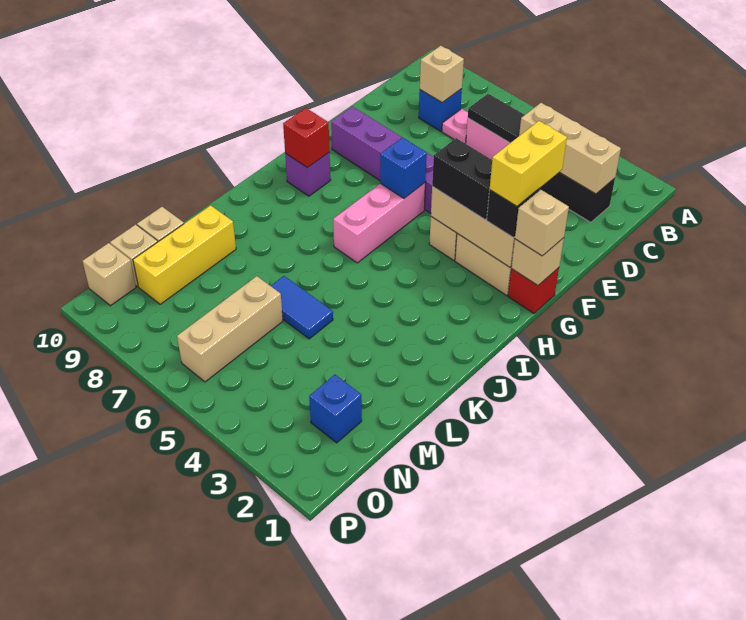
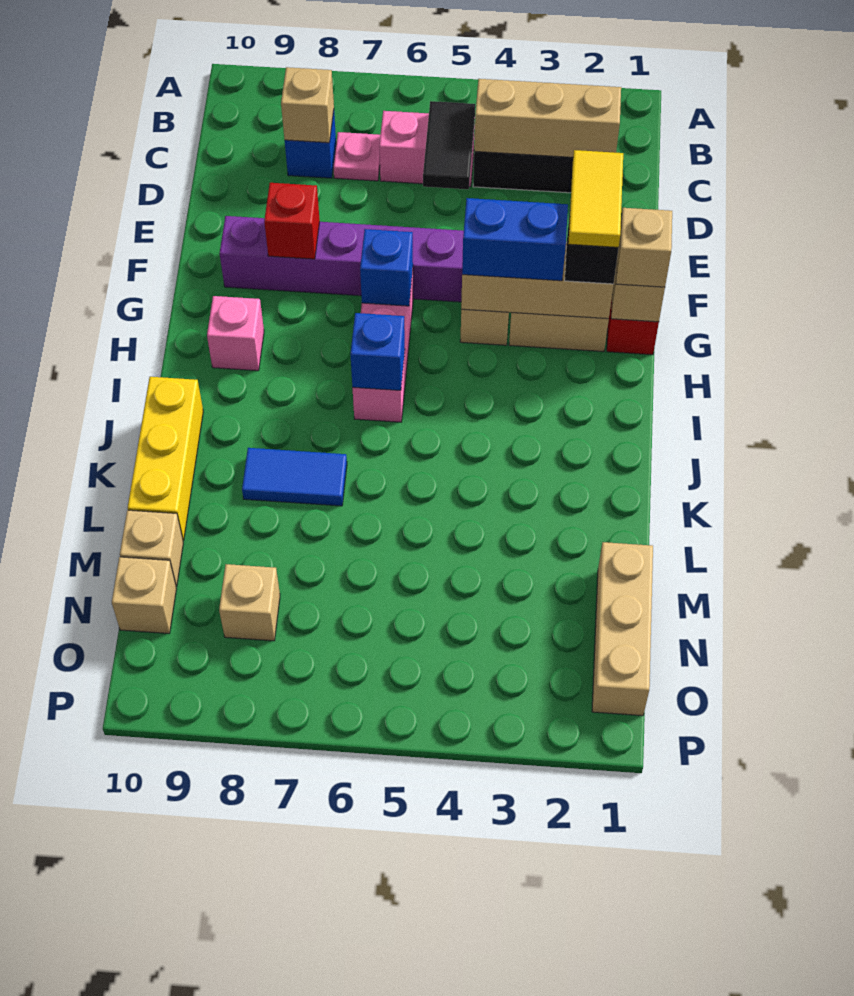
black tile C5:C6 level 2 -> black tile C5:D5 level 2
yellow brick F2:G2 level 4 -> yellow tile F2:G2 level 4
black brick G3:G4 level 3 -> blue brick G3:G4 level 3
purple brick H9 level 1 -> pink brick H9 level 1
red brick H9 level 2 -> red brick F8 level 2
blue tile L5:L6 level 1 -> blue tile K7:K8 level 1
yellow brick L9:N9 level 1 -> yellow brick J10:L10 level 1
tan brick M6:O6 level 1 -> tan brick M1:O1 level 1
blue brick N2 level 1 -> blue brick I6 level 2
tan brick O10 level 1 -> tan brick N8 level 1

